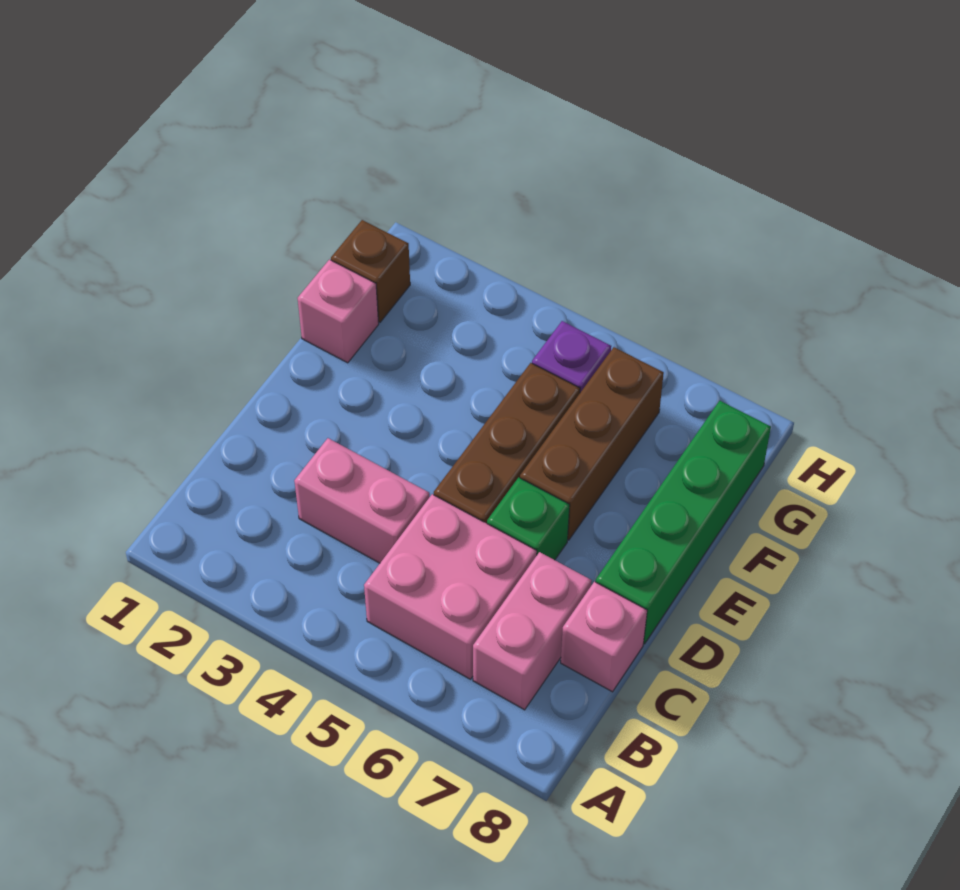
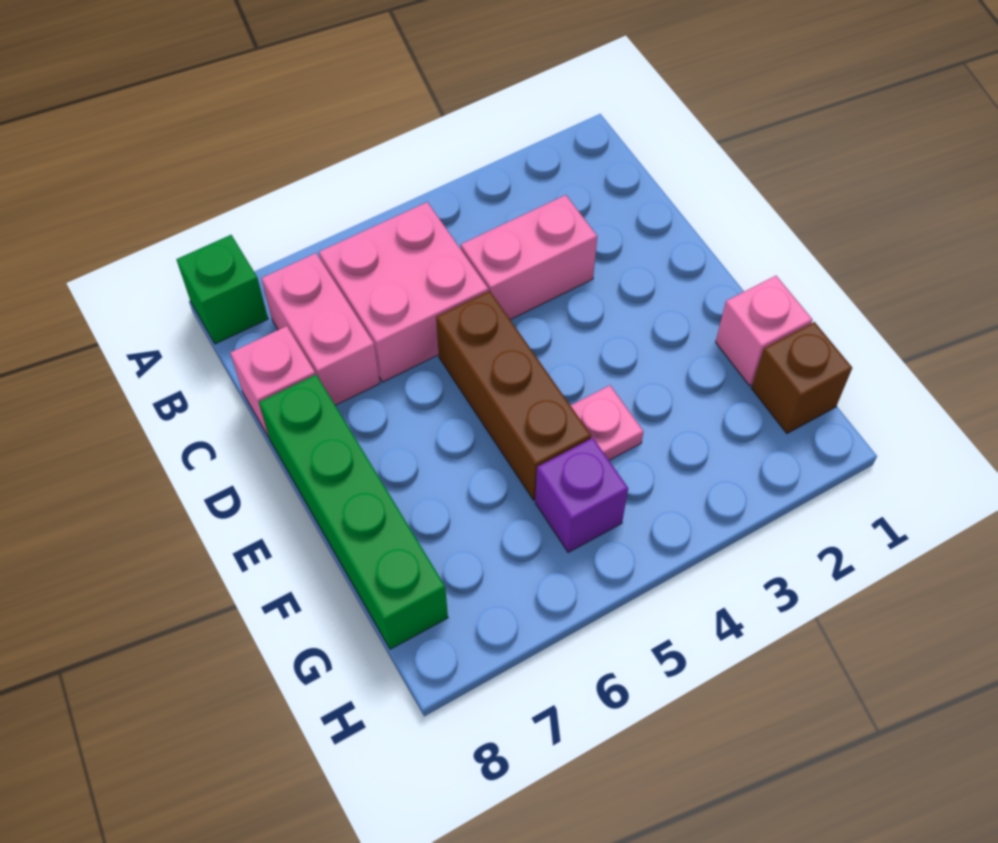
green brick D6 level 1 -> green brick A8 level 1
brown brick E6:G6 level 1 -> none
none -> pink plate F4 level 1

